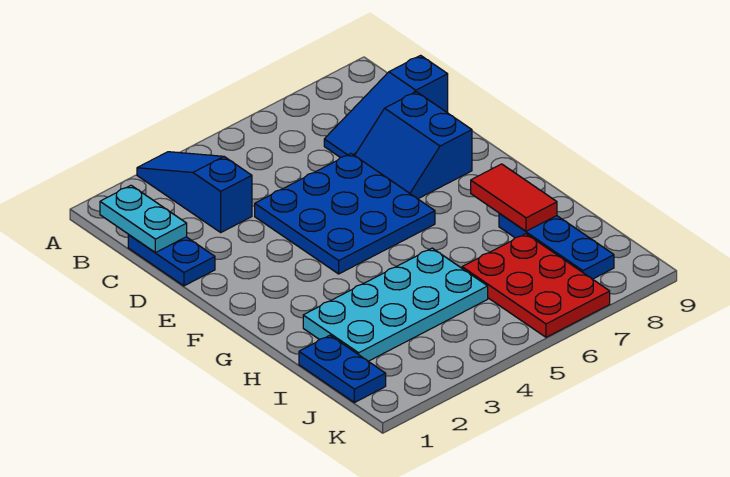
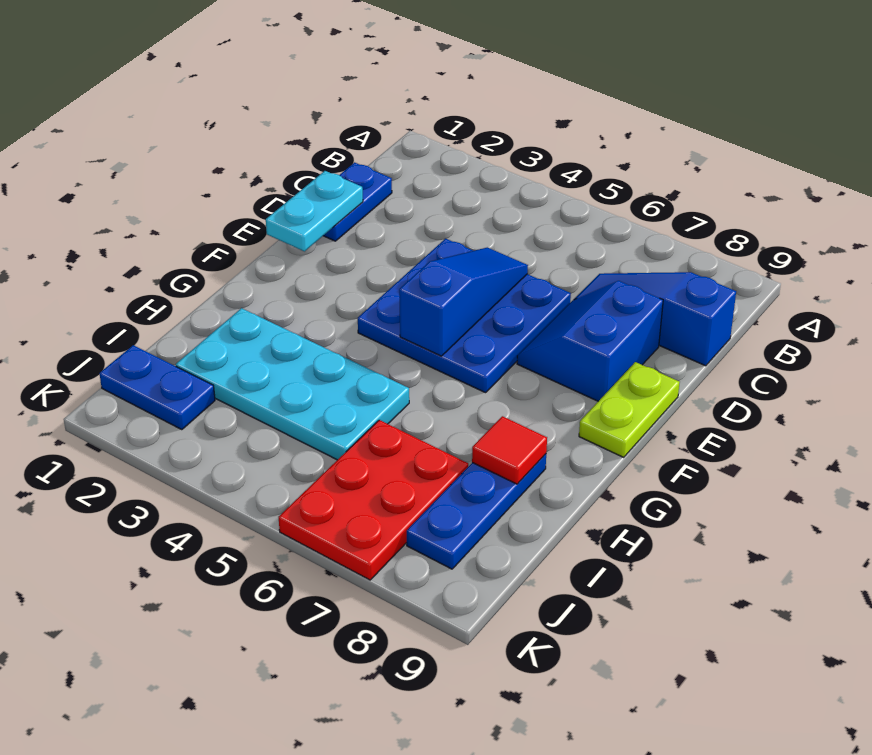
blue slope A3:C3 level 1 top C -> blue slope D5:F5 level 2 top F
cyan plate B1:C1 level 2 -> cyan plate D1:E1 level 2
none -> lime plate E9:F9 level 1
red tile G8:H8 level 2 -> red tile H8 level 2
blue plate I1:J1 level 1 -> blue plate J1:J2 level 1

